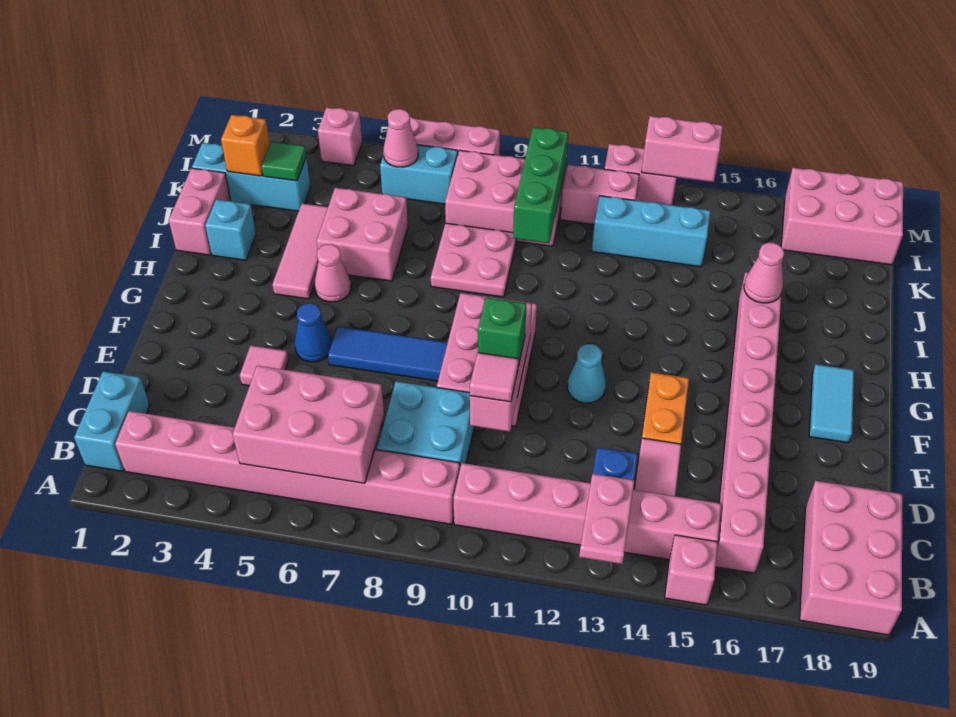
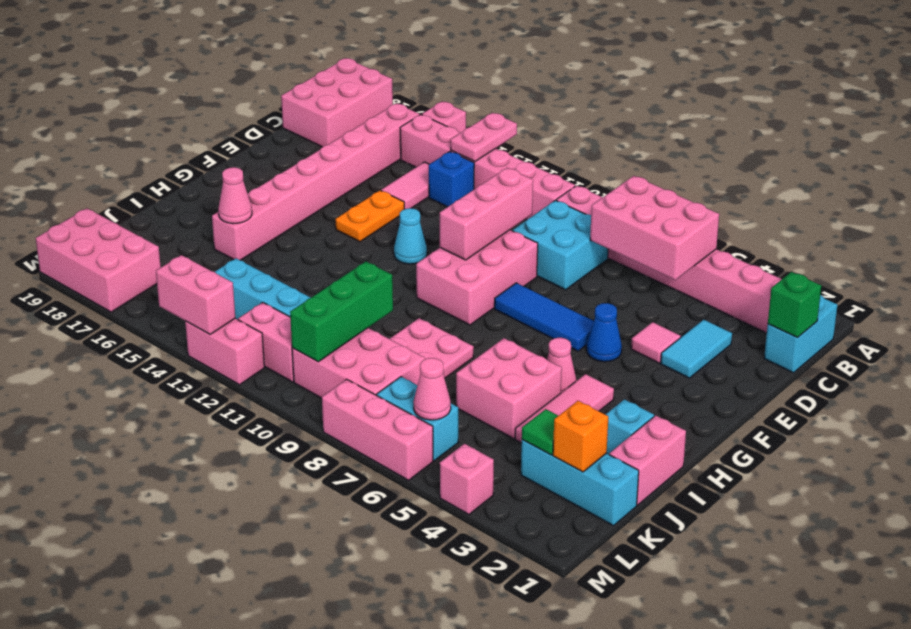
pink tile D10 level 3 -> none
green brick E10 level 3 -> green brick C1 level 2
cyan tile F18:G18 level 1 -> cyan tile D3:E3 level 1

